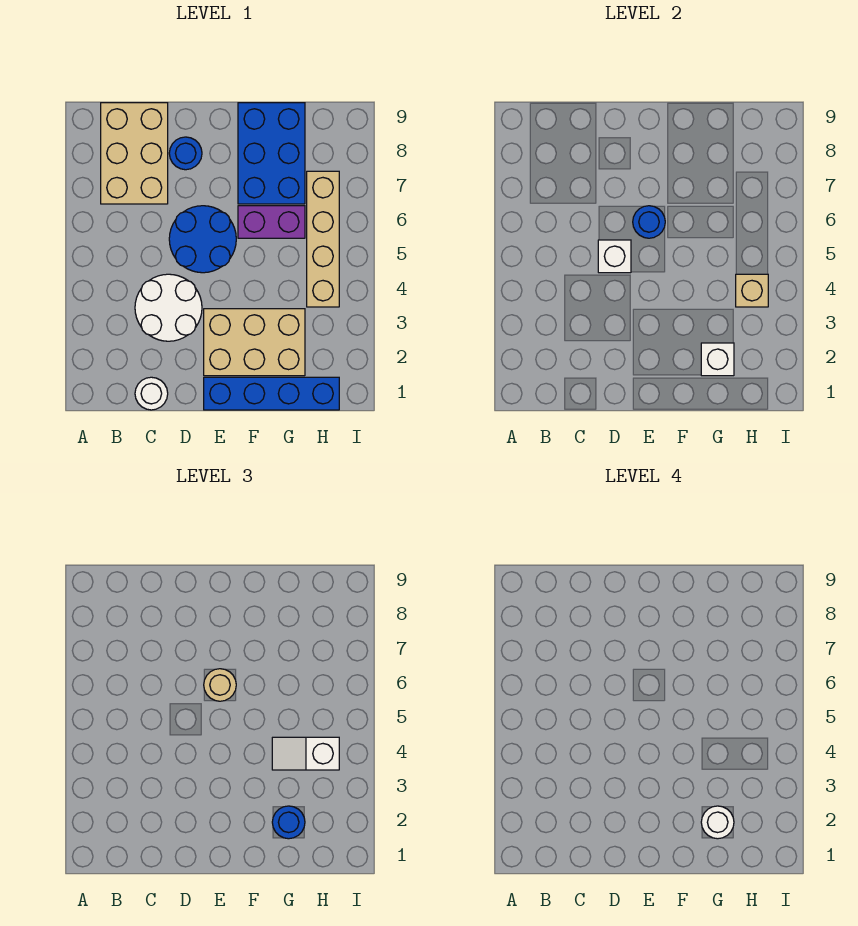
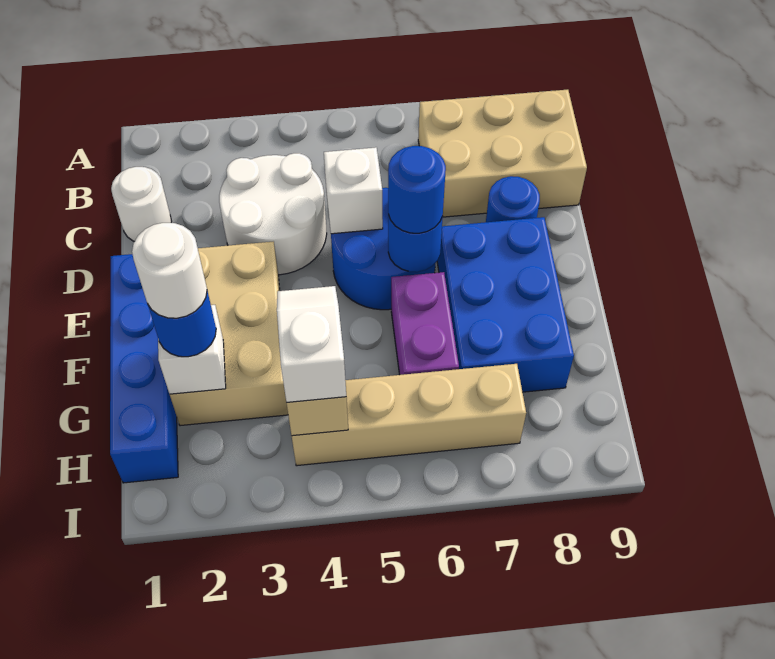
tan round brick E6 level 3 -> blue round brick E6 level 3
blue brick F7:G9 level 1 -> blue brick E7:G8 level 1

